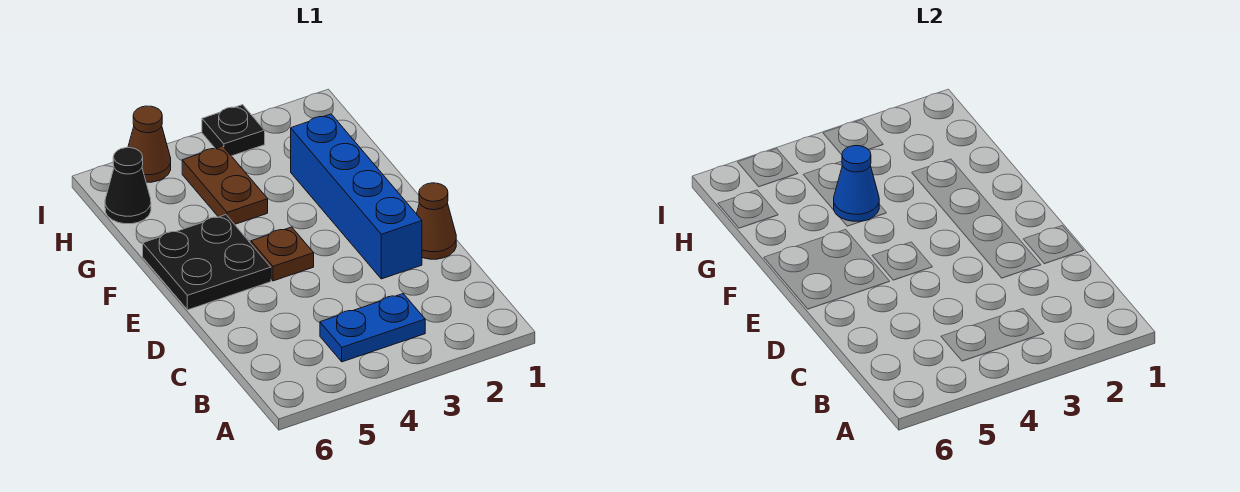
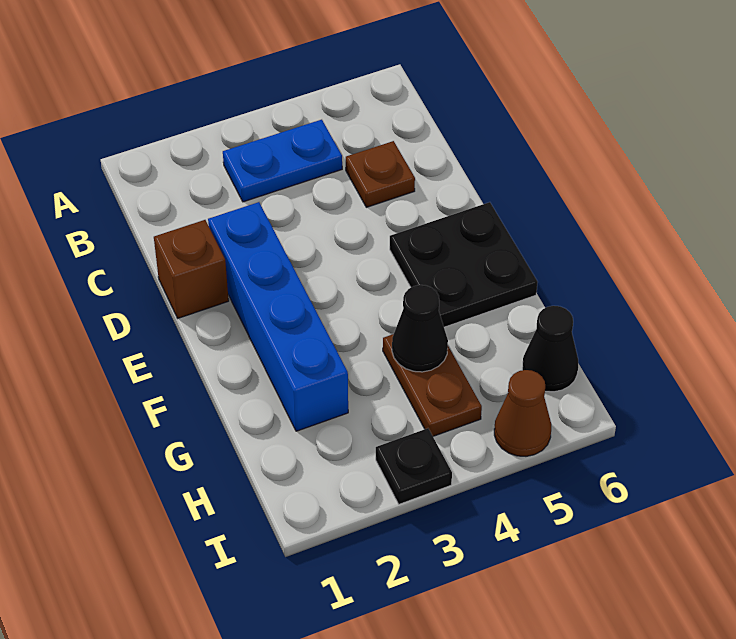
brown cone D1 level 1 -> brown brick D1 level 1
brown plate E4 level 1 -> brown plate C5 level 1
blue cone G4 level 2 -> black cone G4 level 2

